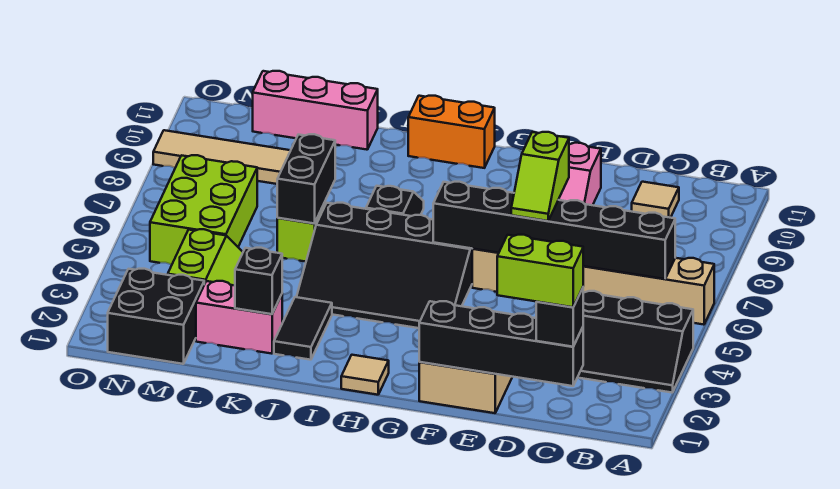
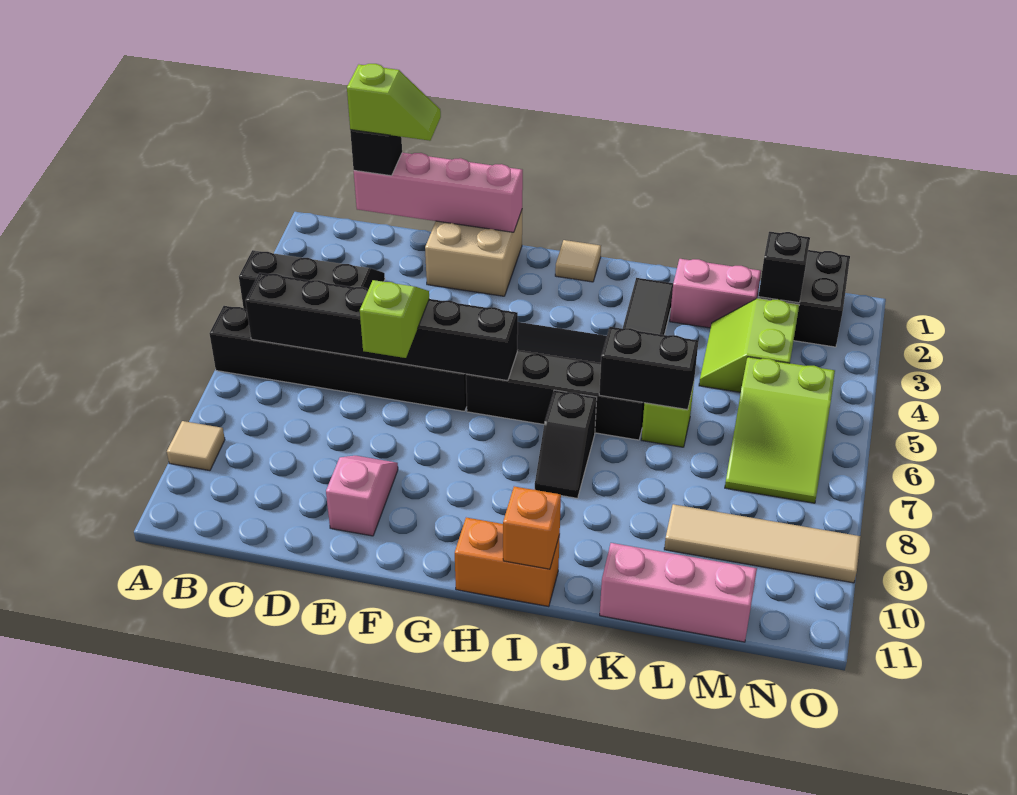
tan brick A6:F6 level 1 -> black brick A6:F6 level 1
black brick C1:F1 level 2 -> pink brick C1:F1 level 2
lime brick C1:D1 level 4 -> lime slope C1:D1 level 4 top C
tan tile C10 level 1 -> tan tile A9 level 1
none -> orange brick I11 level 2
black brick K2 level 2 -> black brick M2 level 2
black brick K6:K7 level 2 -> black brick J6:K6 level 2
lime brick M5:N7 level 1 -> lime slope M5:N7 level 1 top 5

